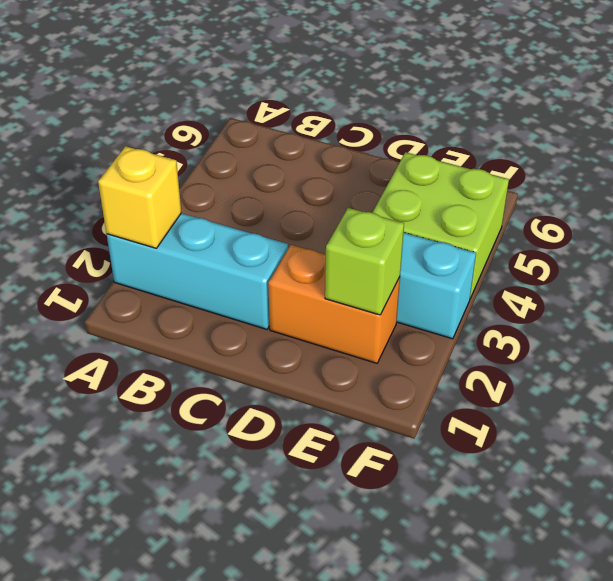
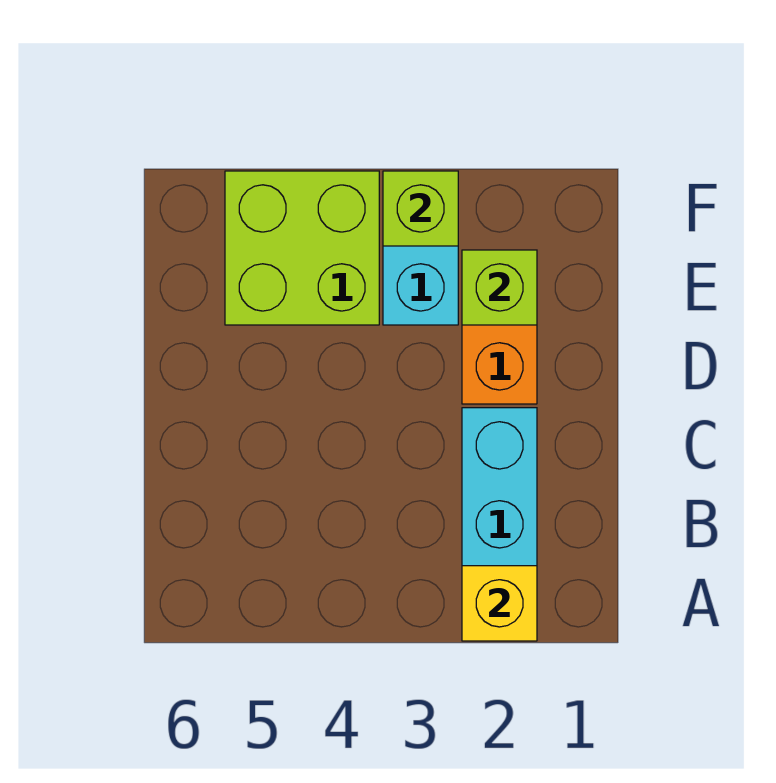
none -> lime brick F3 level 2

